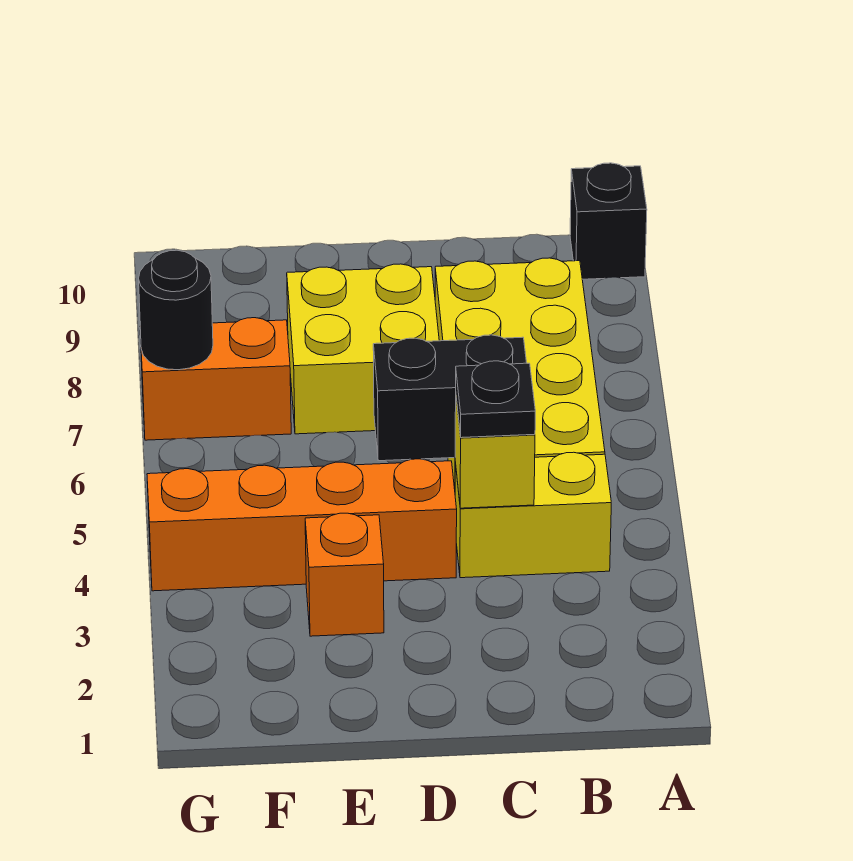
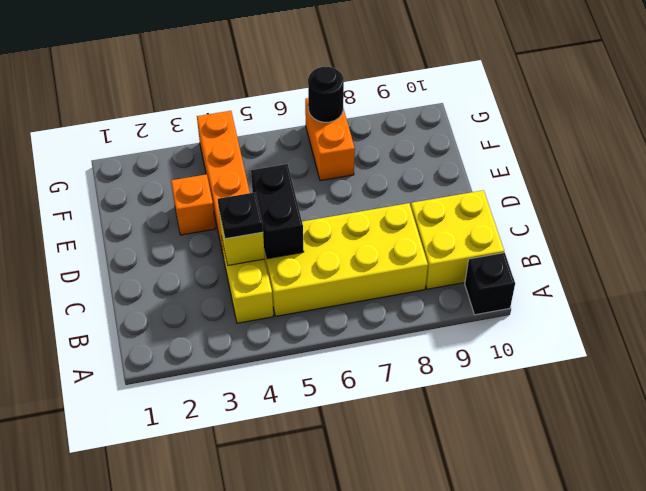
yellow brick D7:E8 level 1 -> yellow brick B9:C10 level 1

